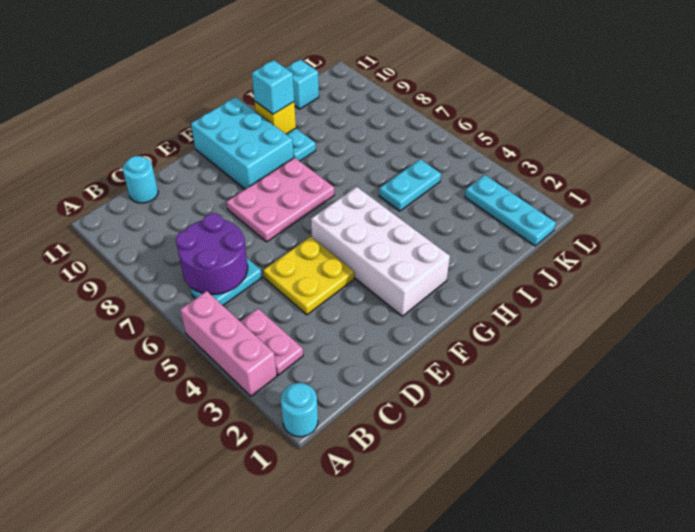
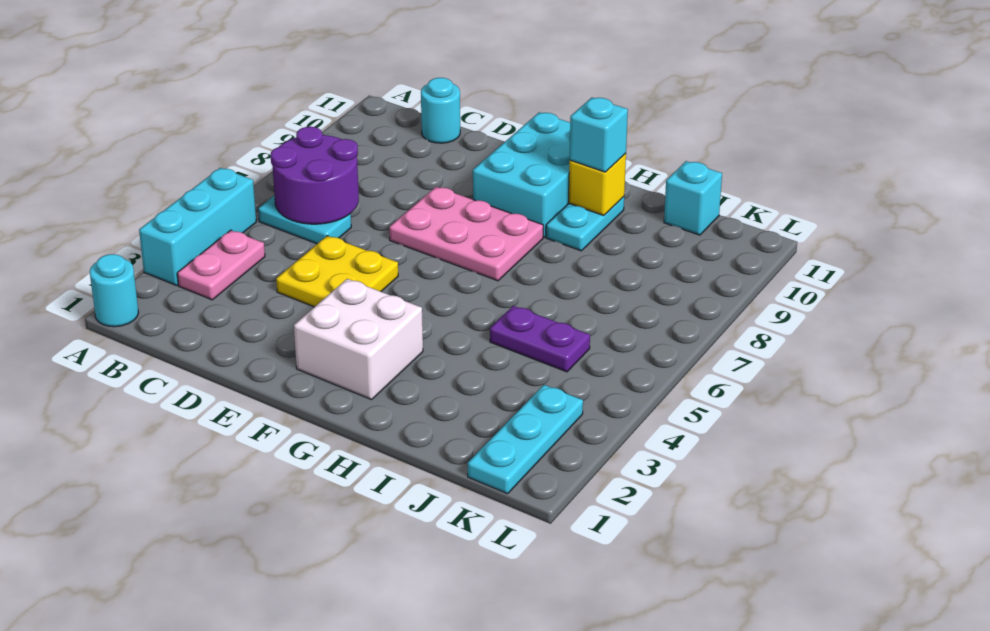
pink brick A3:A5 level 1 -> cyan brick A3:A5 level 1
white brick F2:G5 level 1 -> white brick F2:G3 level 1
cyan plate I5:J5 level 1 -> purple plate I5:J5 level 1

